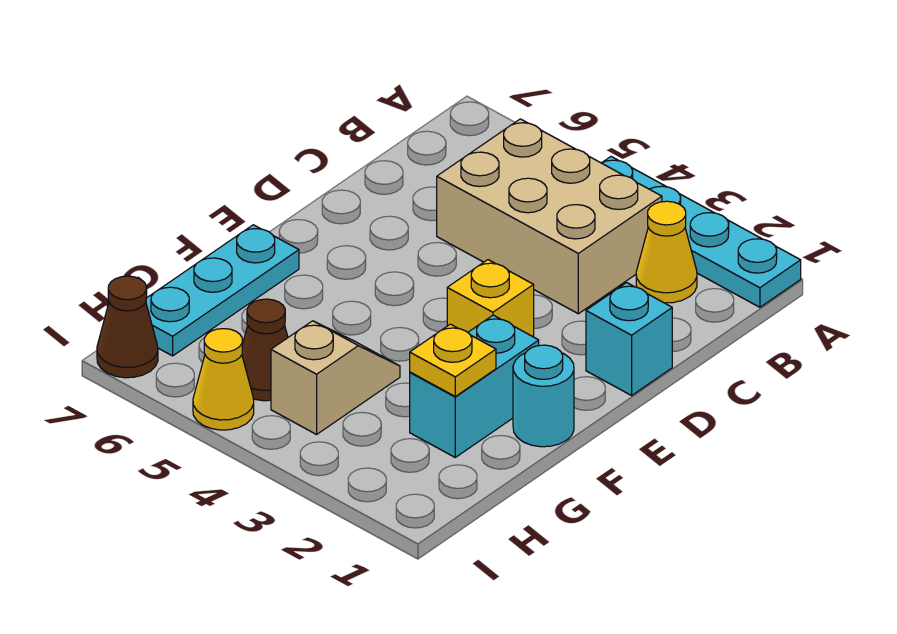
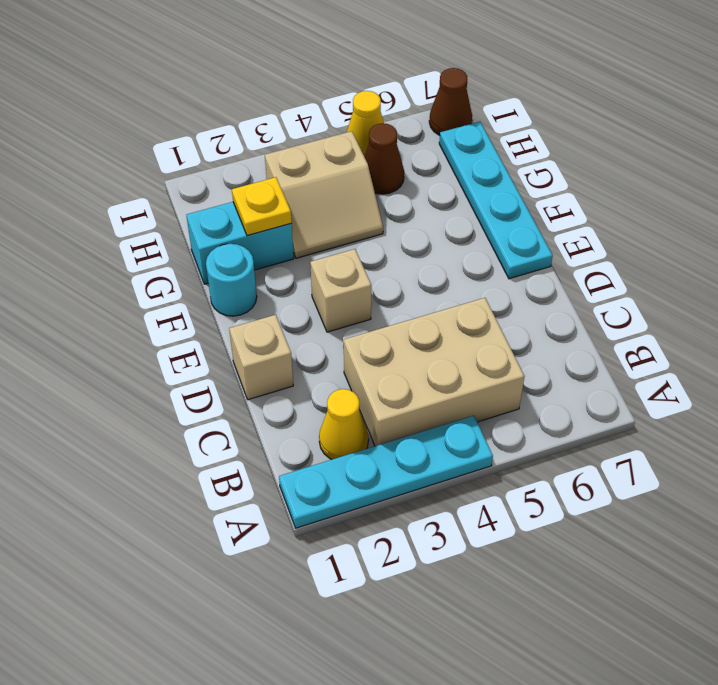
cyan brick D1 level 1 -> tan brick D1 level 1
yellow brick E3 level 1 -> tan brick E3 level 1
cyan brick F2:G2 level 1 -> cyan brick G1:G2 level 1
cyan plate F7:H7 level 1 -> cyan plate E7:H7 level 1
tan slope G4:H4 level 1 top H -> tan slope G3:H4 level 1 top H

